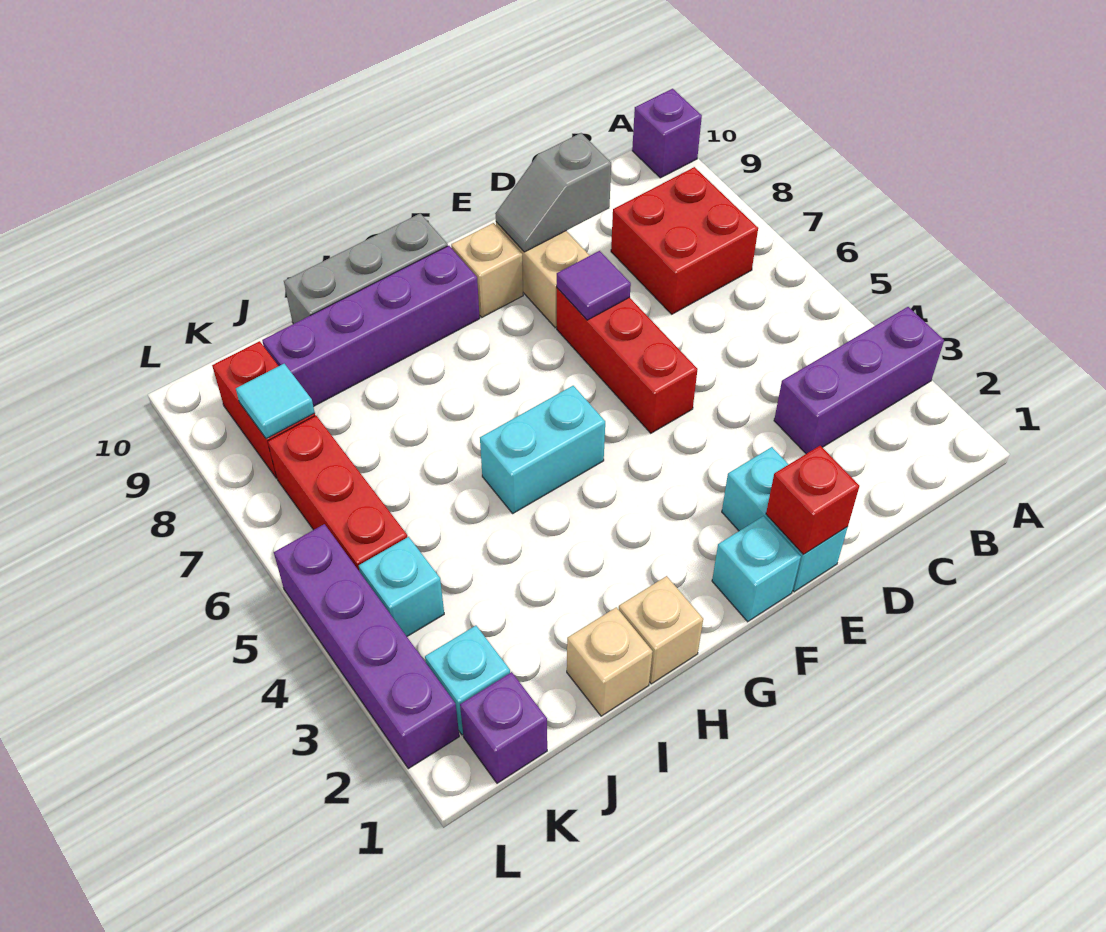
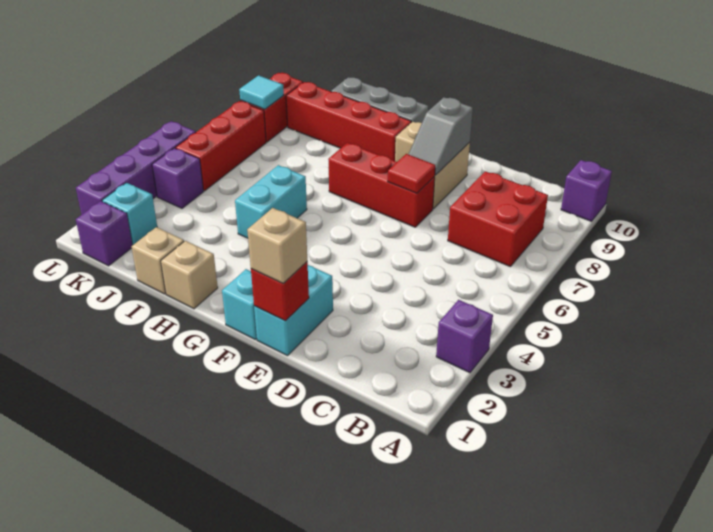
purple brick A3:C3 level 1 -> purple brick A3 level 1
grey slope D9:E9 level 2 top D -> grey slope E8:E9 level 2 top 9
none -> tan brick E1 level 3
red brick E5:E7 level 1 -> red brick E7:G7 level 1
purple tile E7 level 2 -> red tile E7 level 2
cyan brick G5:H5 level 1 -> cyan brick H4:H5 level 1
purple brick G9:J9 level 1 -> red brick G9:J9 level 1
cyan brick K4 level 1 -> purple brick K4 level 1

